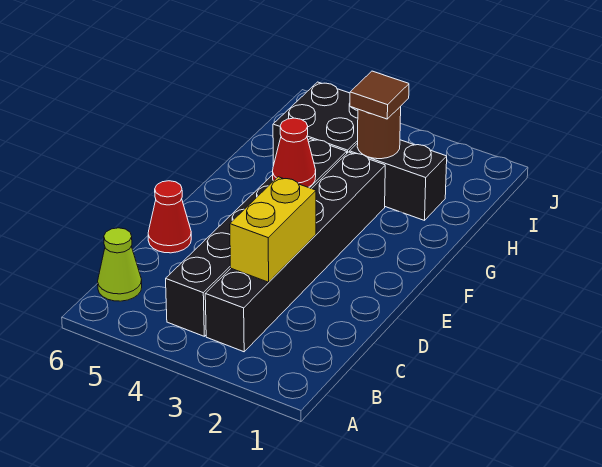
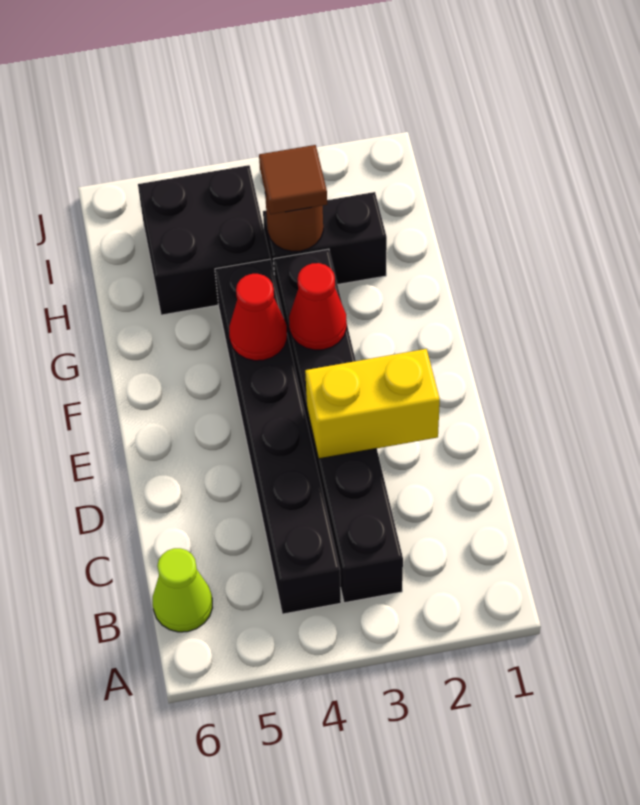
yellow brick C3:D3 level 2 -> yellow brick D2:D3 level 2
red cone D6 level 1 -> red cone F3 level 2

